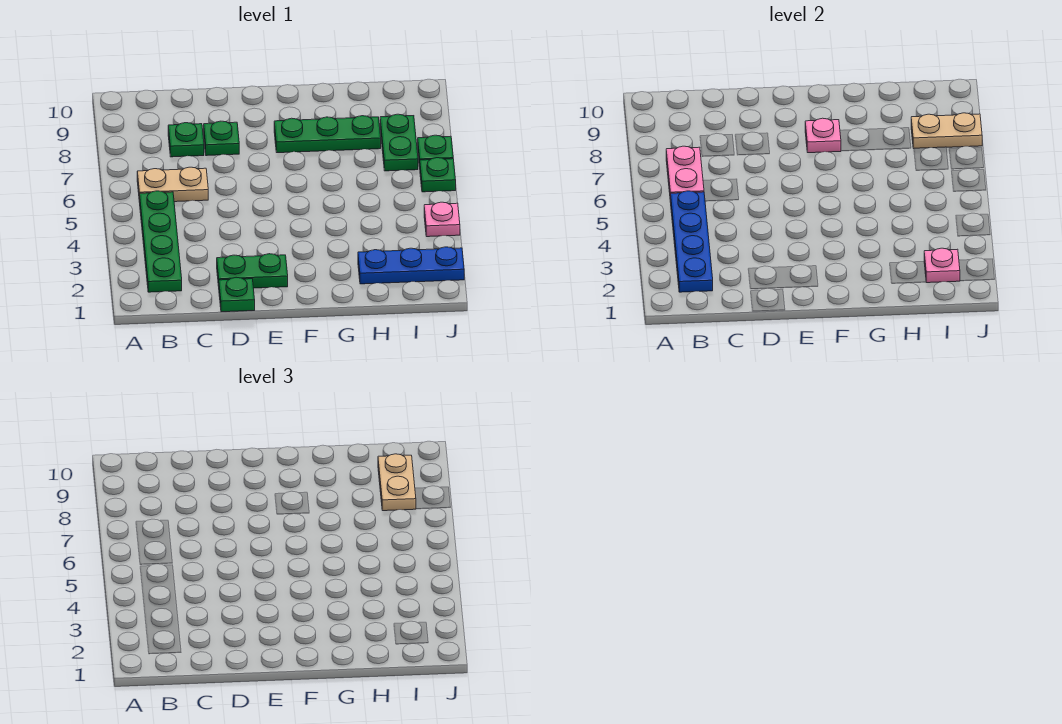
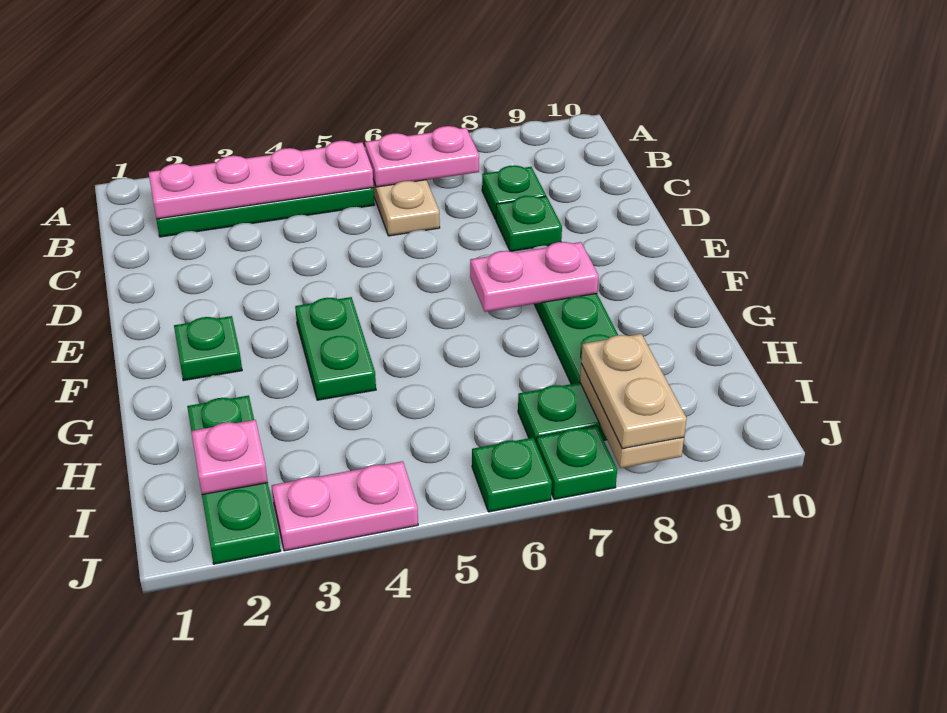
blue plate B2:B5 level 2 -> pink plate B2:B5 level 2
green plate D1 level 1 -> green plate F2 level 1
green plate D2:E2 level 1 -> green plate F4:G4 level 1
pink plate F8 level 2 -> pink plate F7:F8 level 2
blue plate H2:J2 level 1 -> green plate H2:J2 level 1
tan plate I8:I9 level 3 -> tan plate I8:J8 level 3
pink plate J4 level 1 -> pink plate J3:J4 level 1

